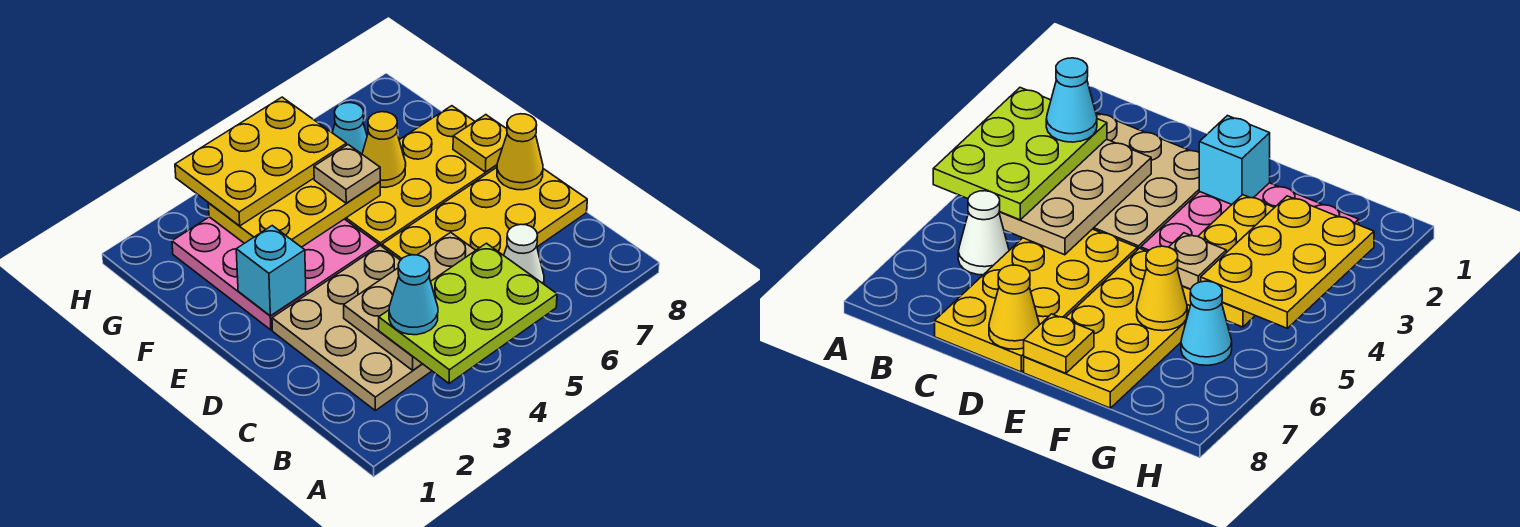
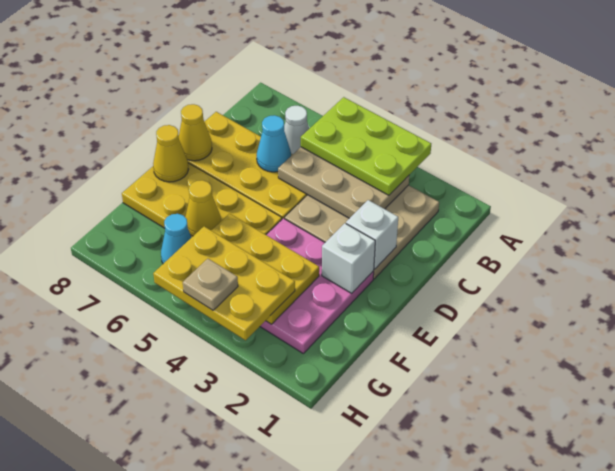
cyan cone B3 level 4 -> cyan cone C6 level 2
none -> white brick D2 level 2
cyan brick E2 level 2 -> white brick E2 level 2
yellow plate E8 level 2 -> yellow cone E8 level 2
tan plate F5 level 3 -> tan plate H4 level 4

